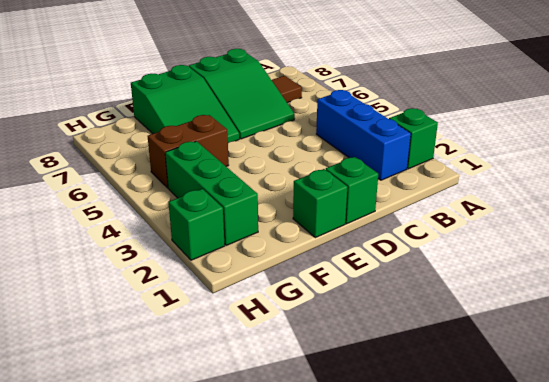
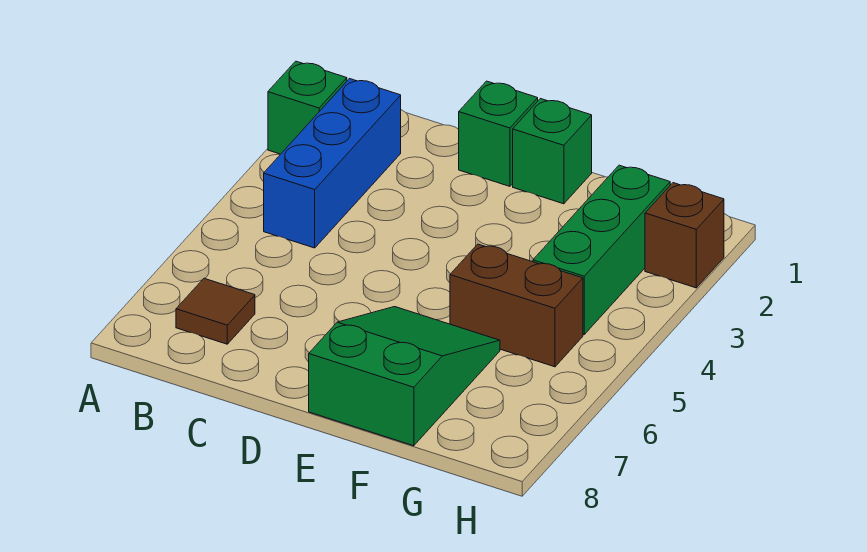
green slope C6:D8 level 1 top 8 -> none
green brick H2 level 1 -> brown brick H2 level 1

